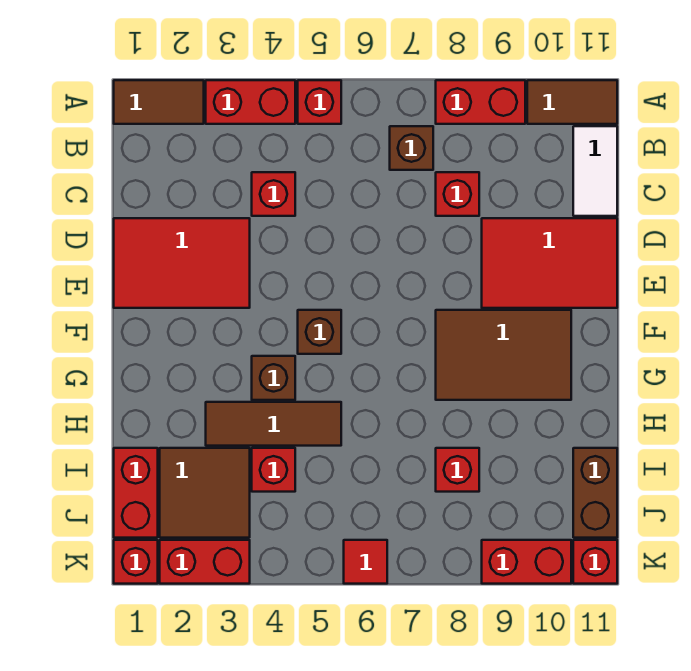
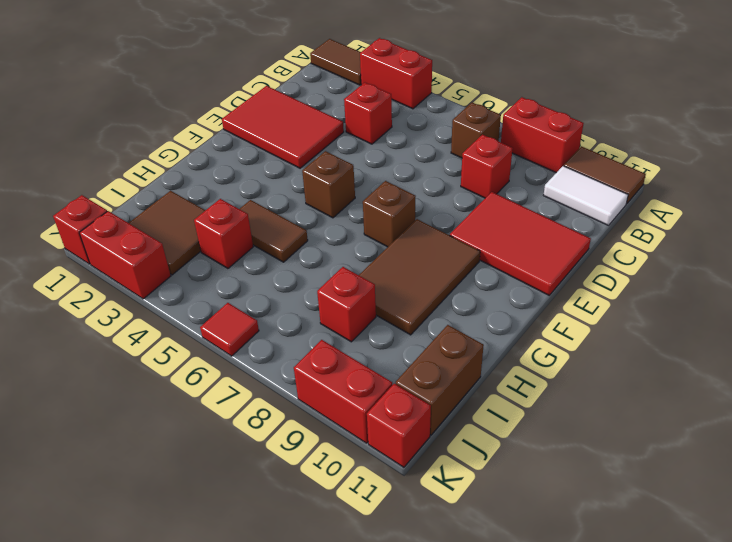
red brick A5 level 1 -> none
white tile B11:C11 level 1 -> white tile B10:B11 level 1
brown tile F8:G10 level 1 -> brown tile F8:H9 level 1
brown brick G4 level 1 -> brown brick F7 level 1
brown tile H3:H5 level 1 -> brown tile H4:H5 level 1
red brick I1:J1 level 1 -> none

